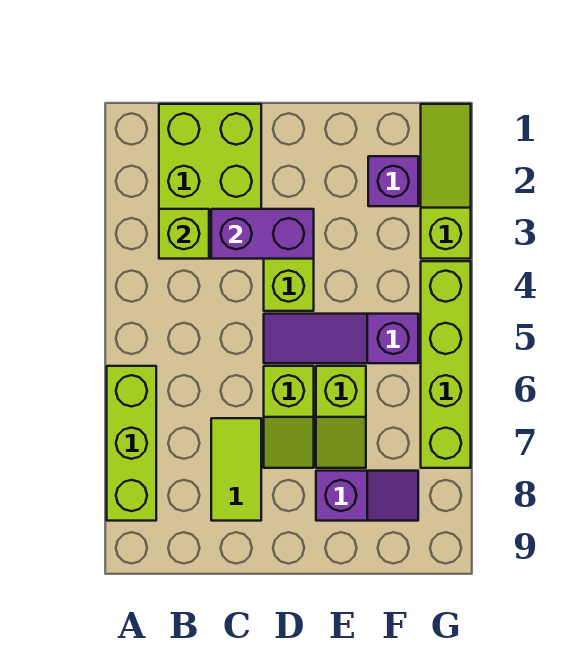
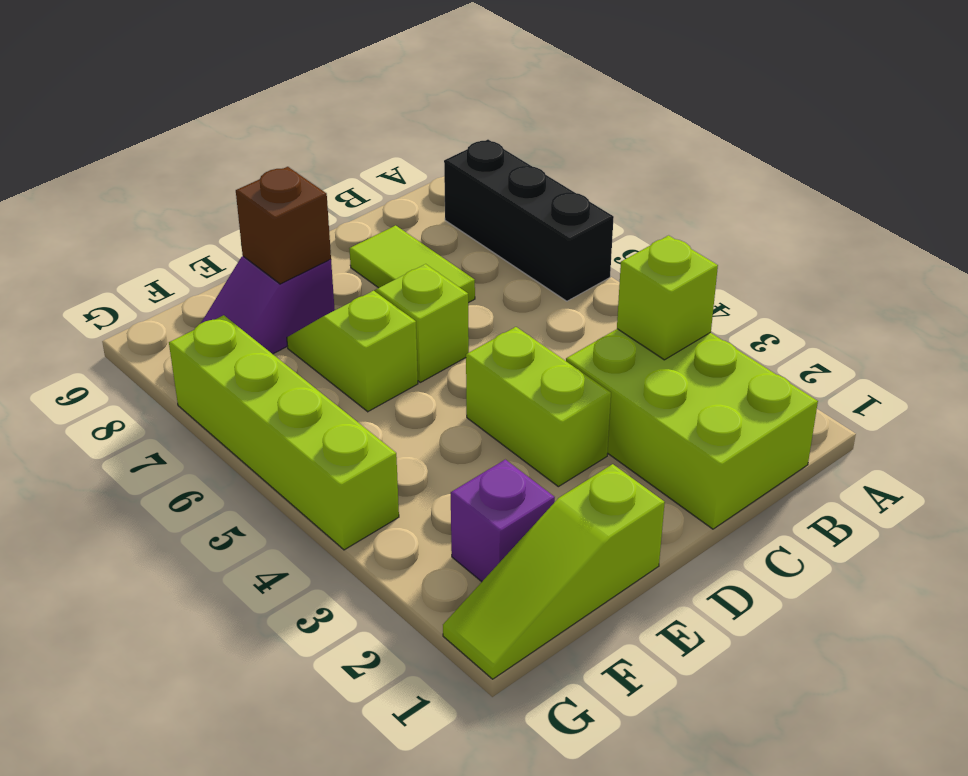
lime brick A6:A8 level 1 -> black brick A6:A8 level 1
purple brick C3:D3 level 2 -> none
purple slope D5:F5 level 1 top F -> none
none -> brown brick E8 level 2
lime slope G1:G3 level 1 top 3 -> lime slope E1:G1 level 1 top E

